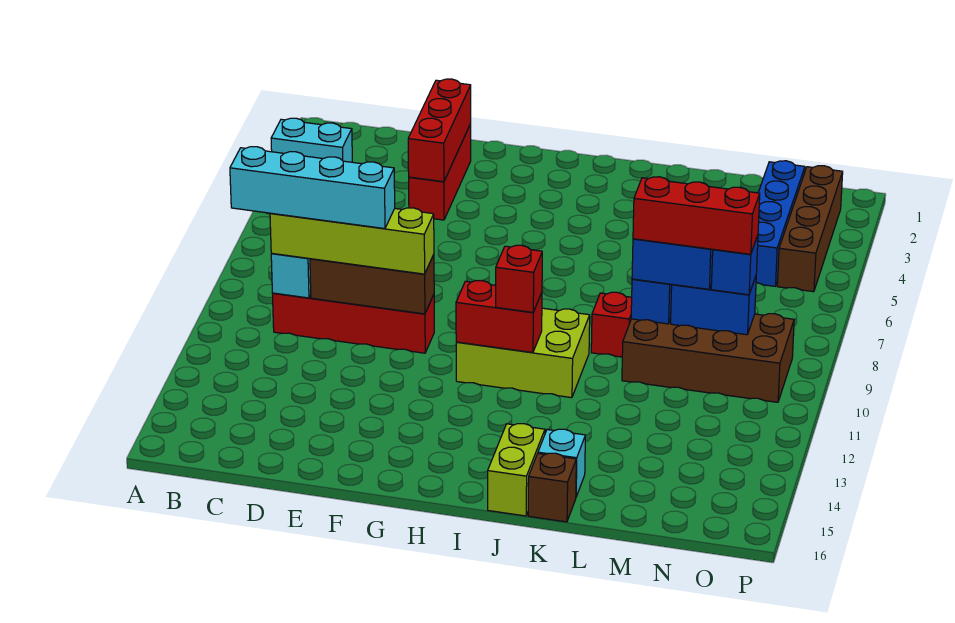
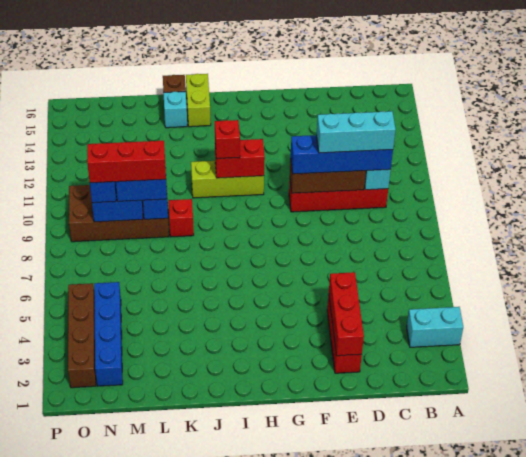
cyan brick B10:E10 level 4 -> cyan brick C10:E10 level 4
lime brick C10:F10 level 3 -> blue brick C10:F10 level 3
lime brick H10:J11 level 1 -> lime brick H11:J11 level 1

